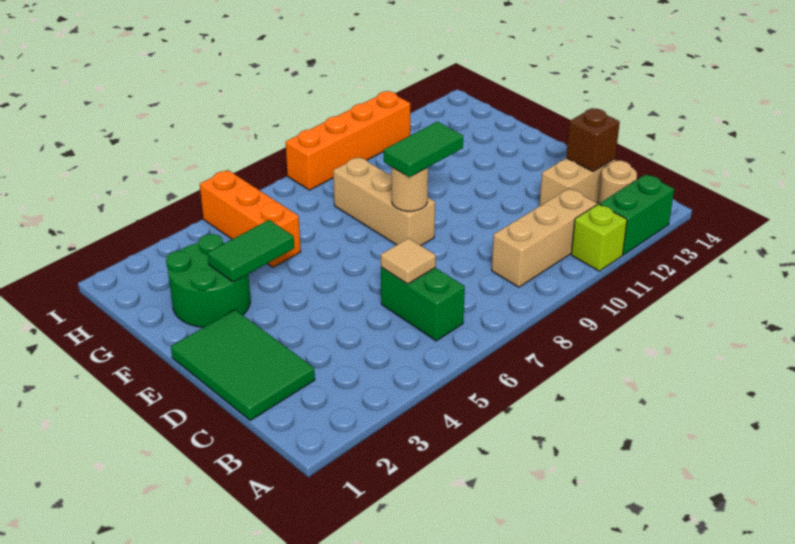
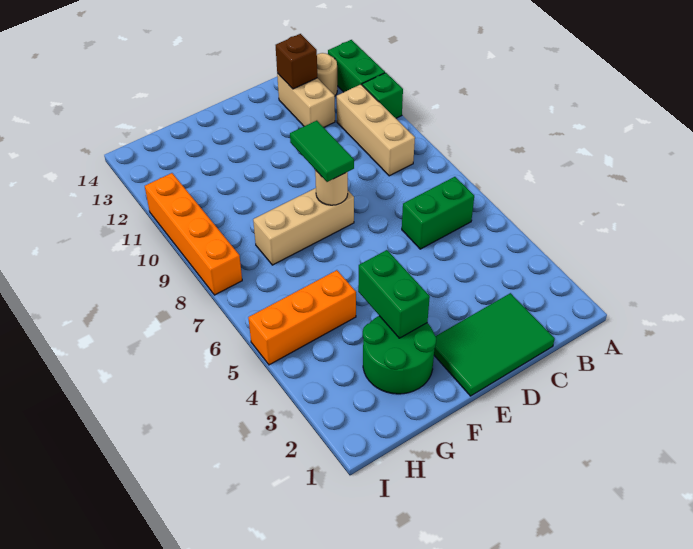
lime brick A11 level 1 -> green brick A11 level 1
tan tile C6 level 2 -> none
green tile F3:F4 level 2 -> green brick F3:F4 level 2

